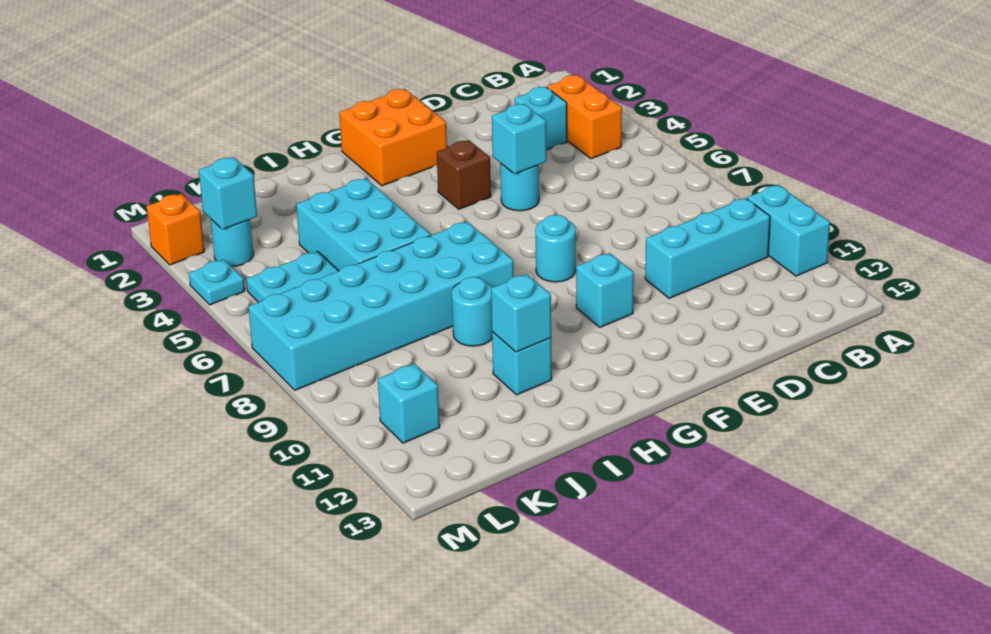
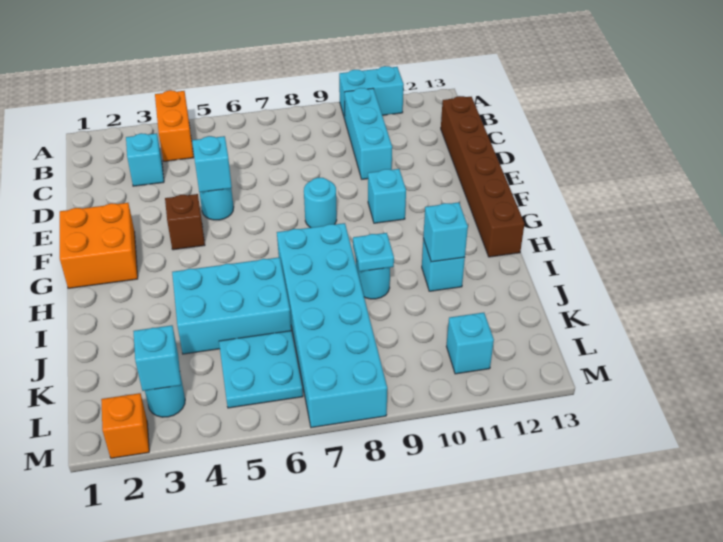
orange brick B3:B4 level 1 -> orange brick A4:B4 level 1
none -> brown brick C13:H13 level 1
cyan plate M4 level 1 -> cyan plate I9 level 2

